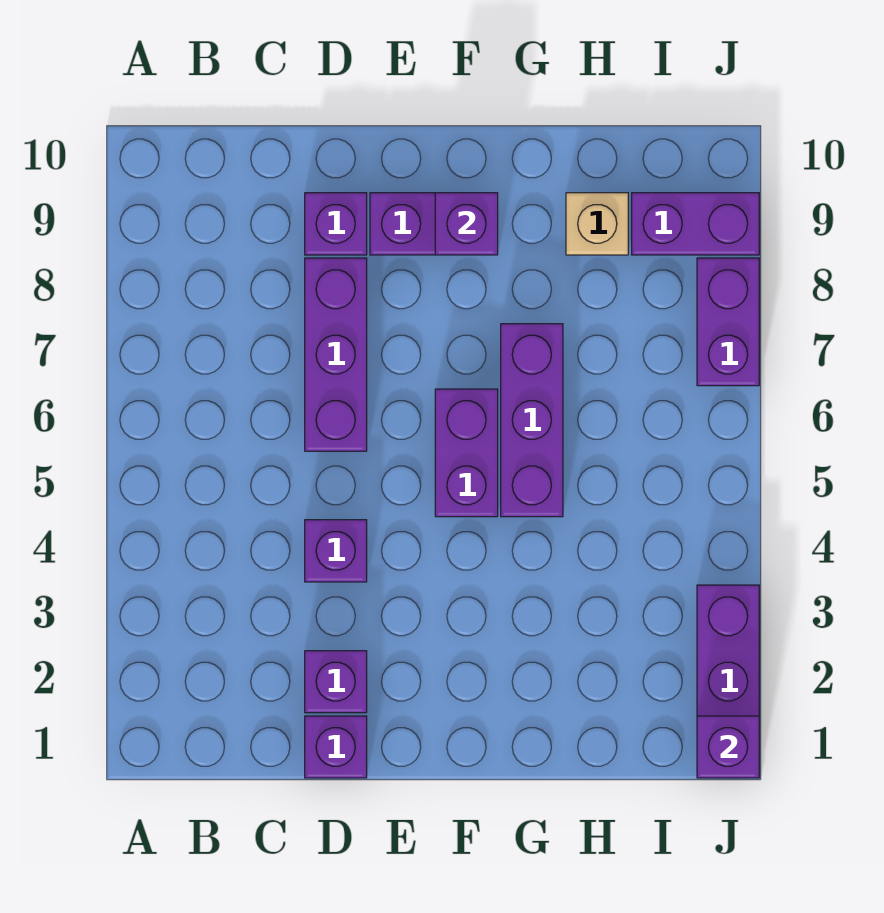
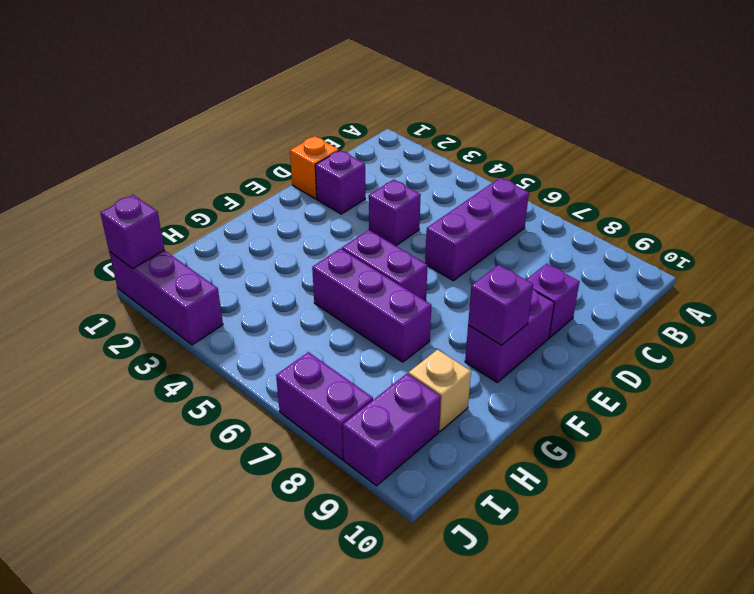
purple brick D1 level 1 -> orange brick D1 level 1
purple brick D6:D8 level 1 -> purple brick B6:D6 level 1

